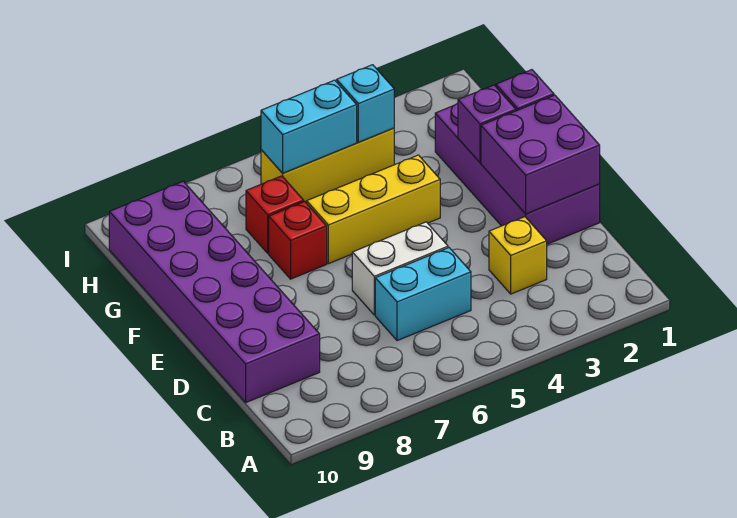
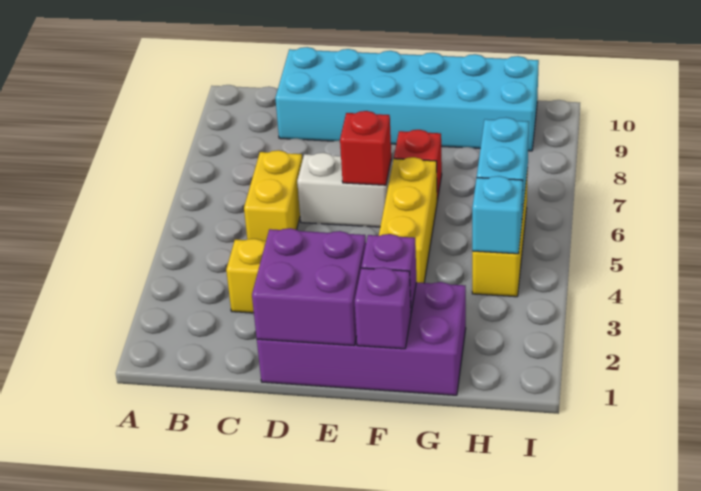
cyan brick C5:C6 level 1 -> yellow brick C5:C6 level 1
purple brick C9:H10 level 1 -> cyan brick C9:H10 level 1
white brick D5:D6 level 1 -> white brick D6:E6 level 1
red brick G7 level 1 -> red brick E6 level 2

